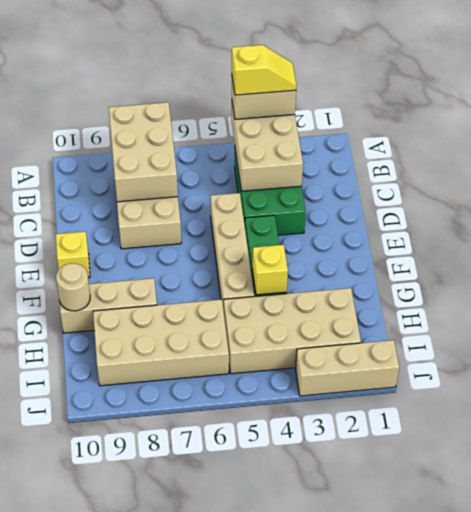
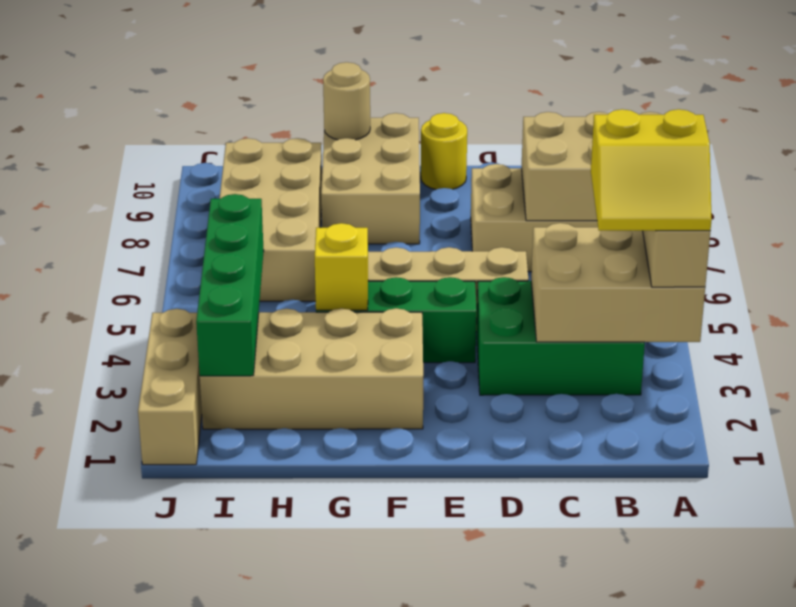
yellow slope A3:A4 level 4 top 4 -> yellow slope A3:B4 level 4 top 4
yellow brick E10 level 1 -> yellow round brick E10 level 1
tan brick G8:G10 level 1 -> tan brick F8:G10 level 1
tan brick H2:I5 level 1 -> tan brick F2:I3 level 1
none -> green brick I2:I5 level 2

